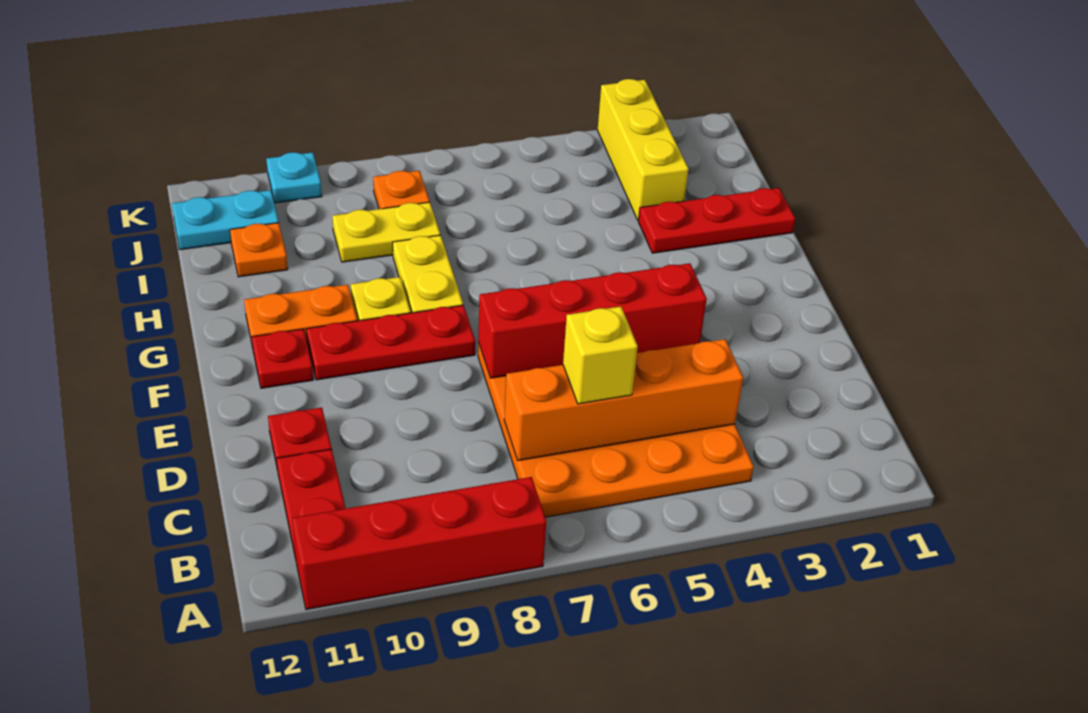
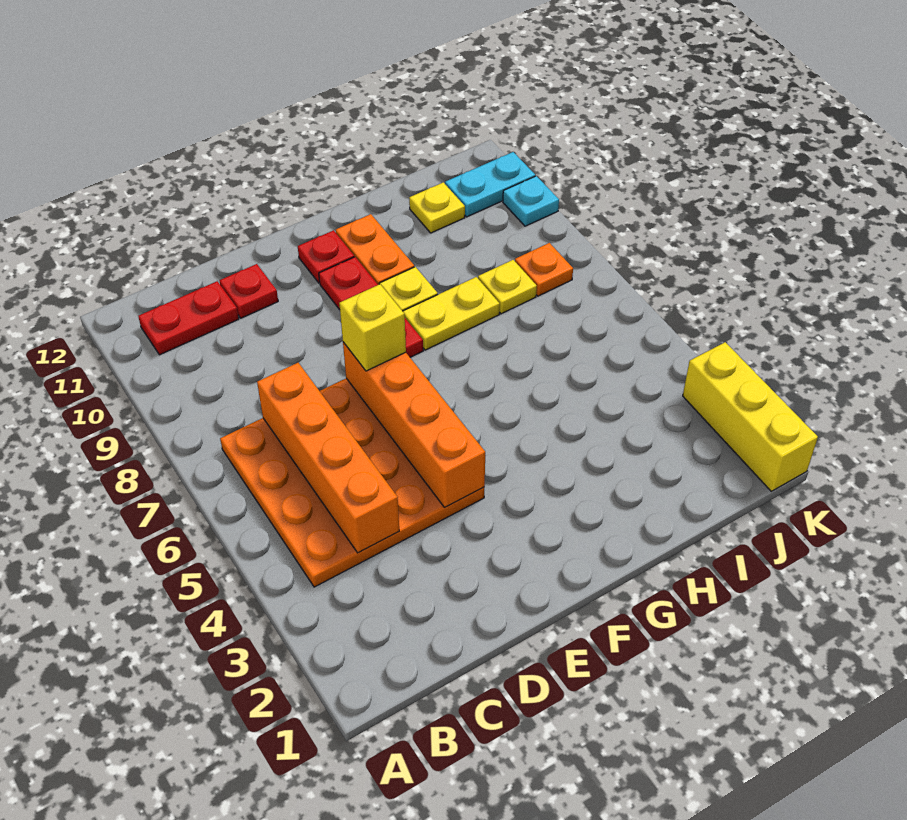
red brick A8:A11 level 1 -> none
yellow brick C6 level 3 -> yellow brick E7 level 3
red brick E4:E7 level 2 -> orange brick E4:E7 level 2
red plate H1:H3 level 1 -> none
yellow brick I3:K3 level 1 -> yellow brick K1:K3 level 1
yellow plate I8:I9 level 1 -> yellow plate I8 level 1
orange plate I11 level 1 -> yellow plate I11 level 1
cyan plate J11:J12 level 1 -> cyan plate J11:K11 level 1

